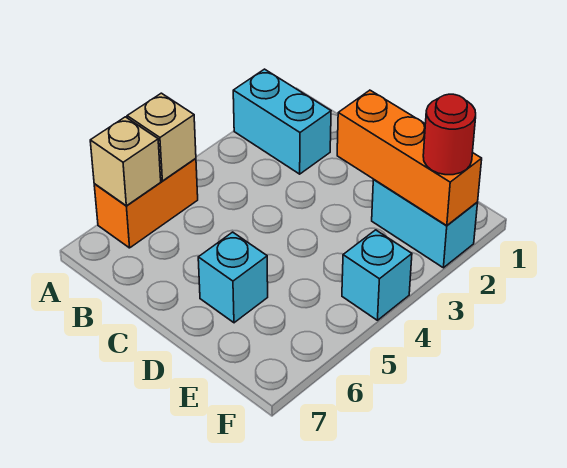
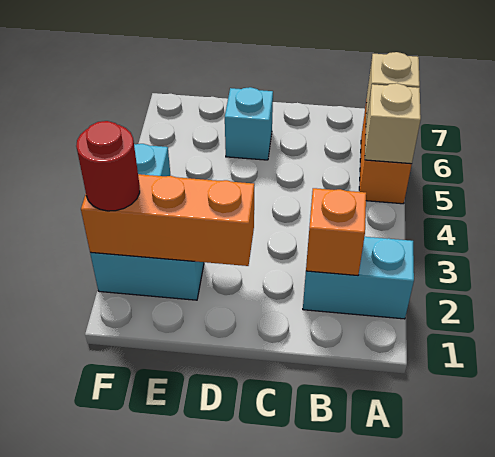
none -> orange brick B2 level 2

